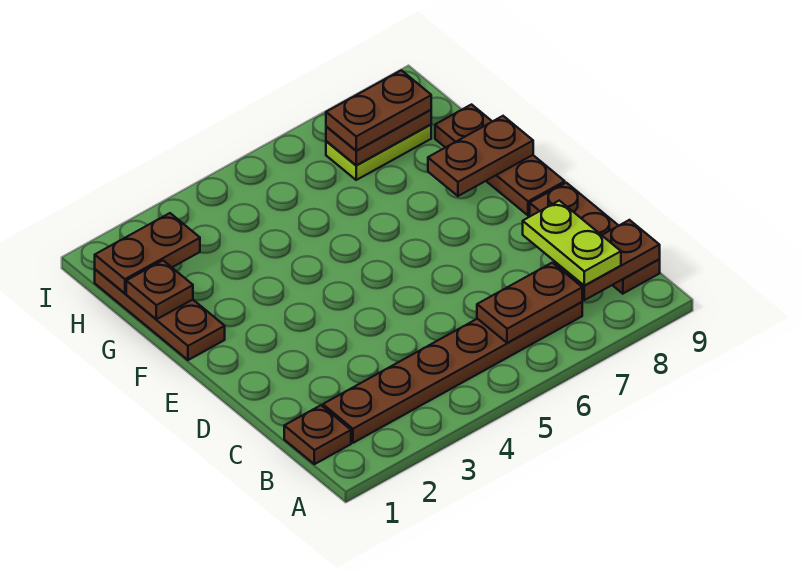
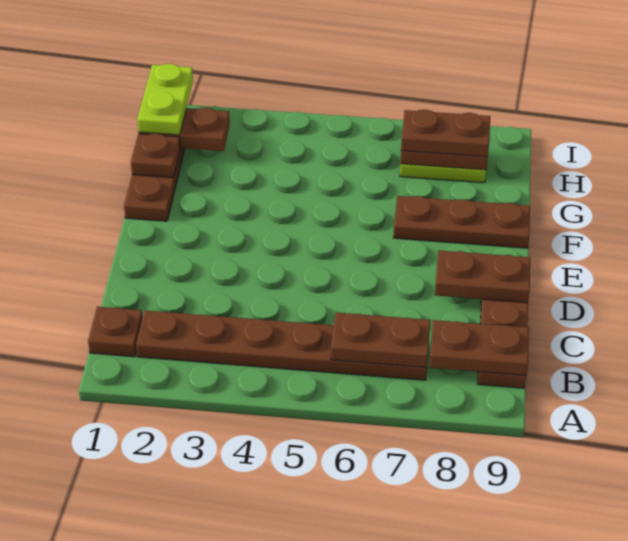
lime plate B8:C8 level 3 -> lime plate H1:I1 level 3
brown plate E9:G9 level 1 -> brown plate F7:F9 level 1
brown plate F8:F9 level 2 -> brown plate D8:D9 level 2

